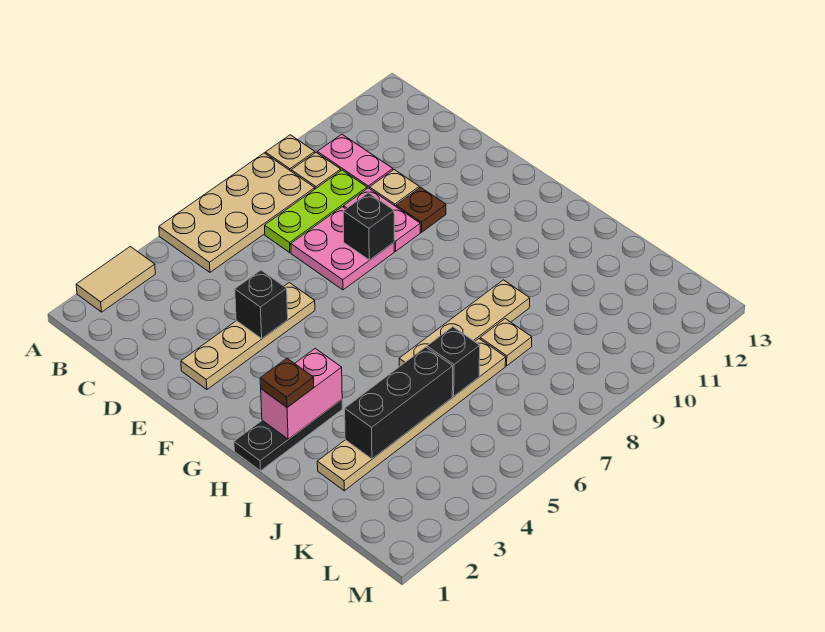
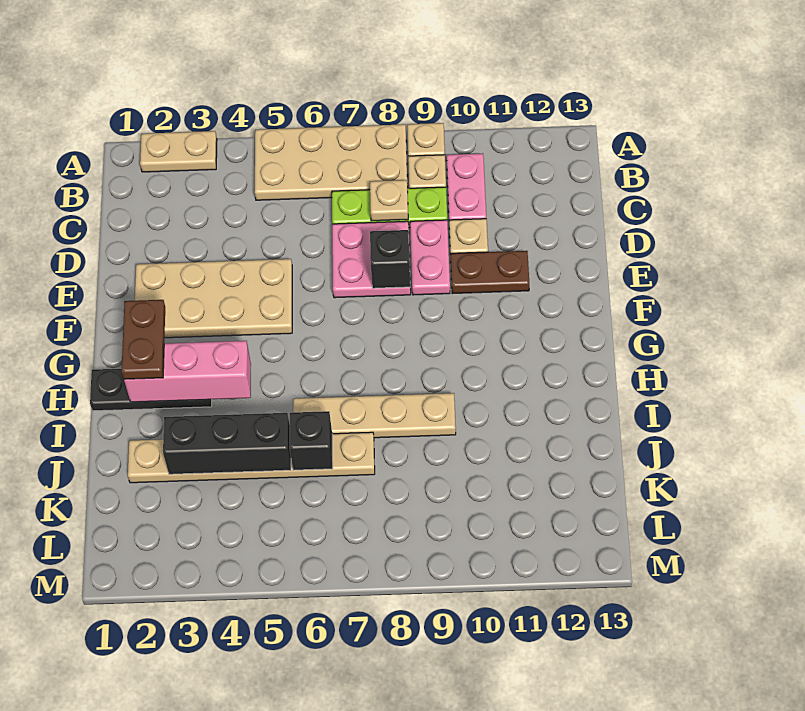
tan tile A2:A3 level 1 -> tan plate A2:A3 level 1
tan plate E2:E5 level 1 -> tan plate E2:F5 level 1
black brick E4 level 2 -> none
brown plate E10 level 1 -> brown plate E10:E11 level 1
pink brick H2:H3 level 2 -> pink brick H2:H4 level 2
brown plate H2 level 3 -> brown plate G2:H2 level 3
tan plate J8 level 1 -> tan plate C8 level 2

